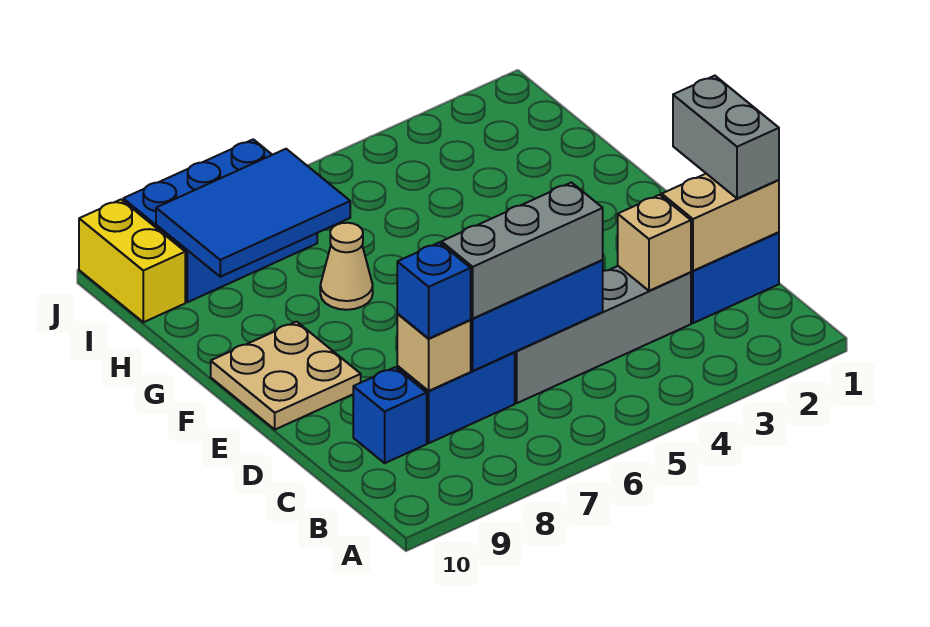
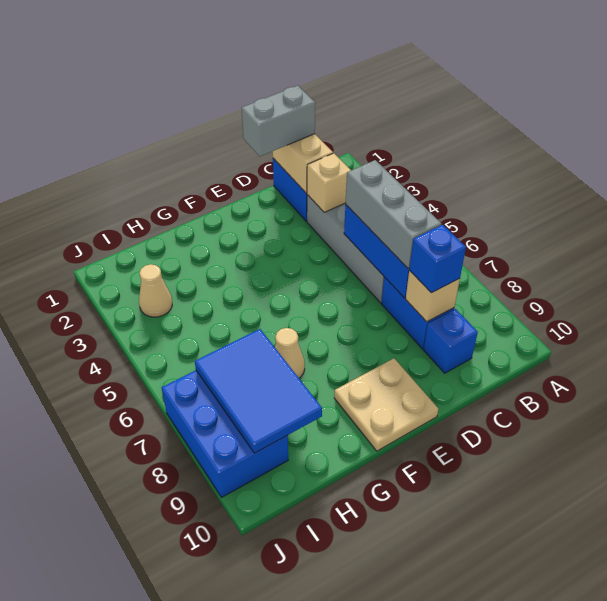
none -> tan cone I3 level 1
yellow brick I10:J10 level 1 -> none

